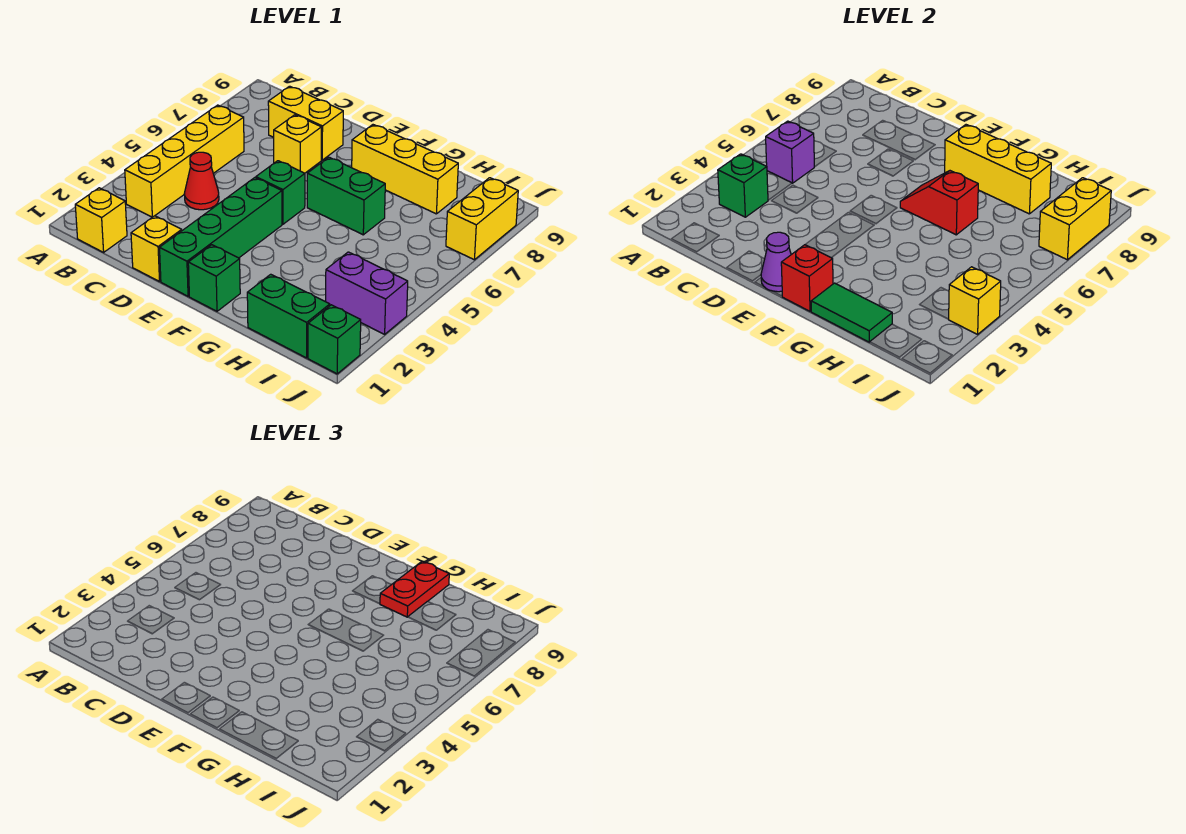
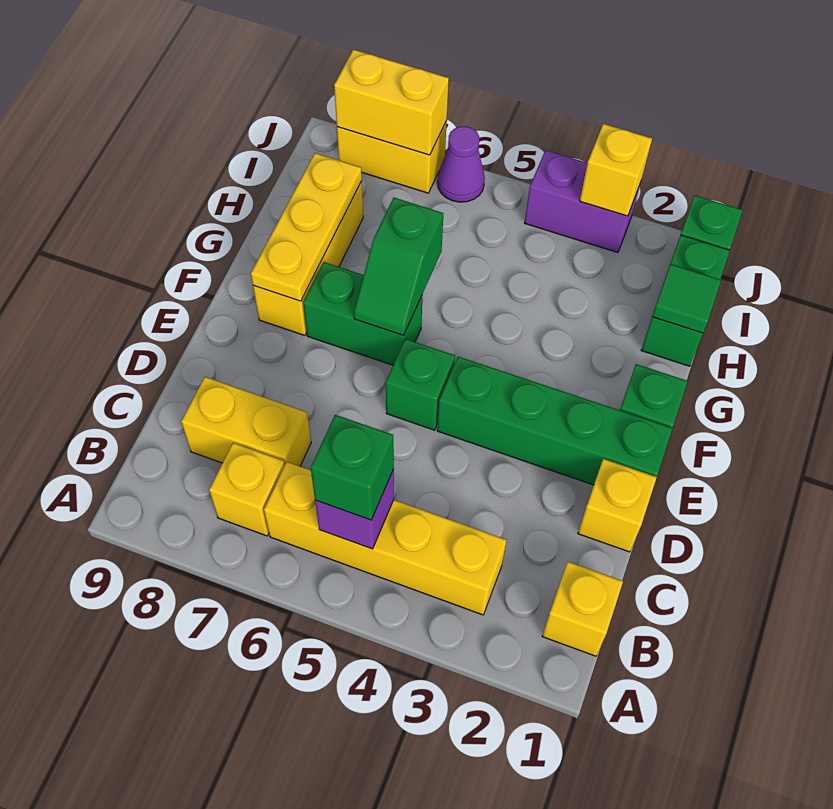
green brick B3 level 2 -> green brick B5 level 3
red cone C4 level 1 -> none
yellow brick C8:D8 level 1 -> yellow brick C7:C8 level 1
yellow brick D7 level 1 -> yellow brick B7 level 1
purple cone E1 level 2 -> purple cone J6 level 1
red brick F1 level 2 -> none
green brick F6:G6 level 1 -> green brick F6:F7 level 1
red slope F6:G6 level 2 top G -> green slope F6:G6 level 2 top G
yellow brick F8:H8 level 2 -> yellow plate F8:H8 level 2
green tile G1:H1 level 2 -> green tile H1 level 2
red plate G8:G9 level 3 -> none
purple brick I3:J3 level 1 -> purple brick J3:J4 level 1

